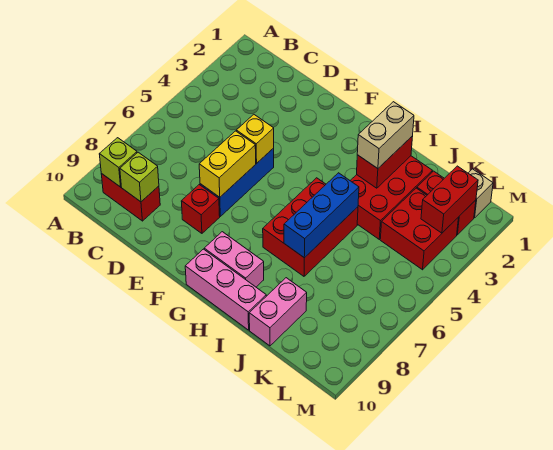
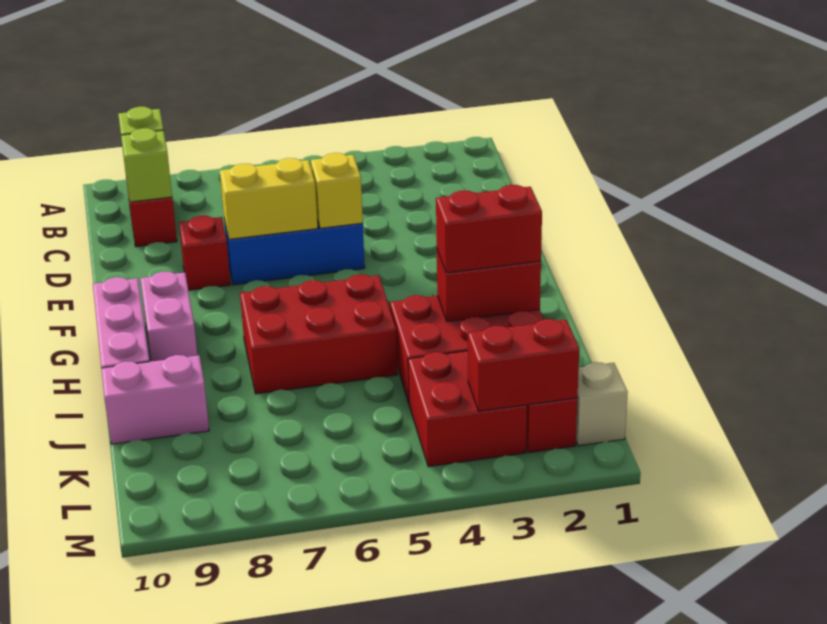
tan brick I2:I3 level 3 -> red brick I2:I3 level 3
blue brick I5:I7 level 2 -> none

